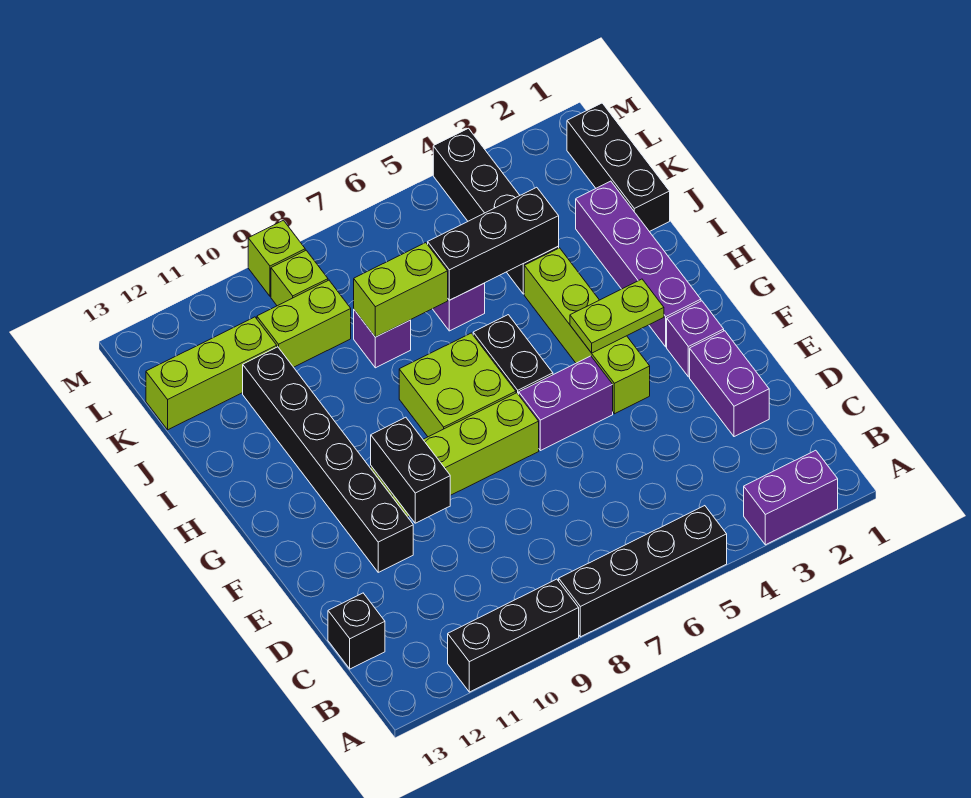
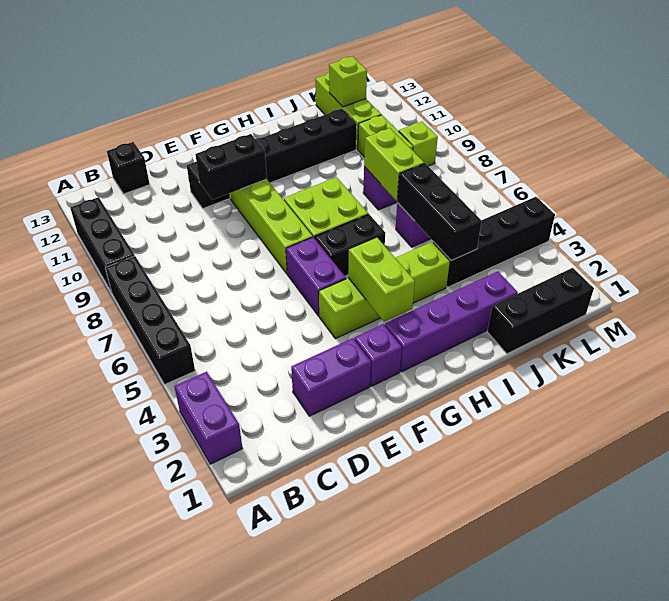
lime plate G3:G4 level 2 -> lime brick G3:G4 level 2
lime brick M9 level 1 -> lime brick K12 level 2

